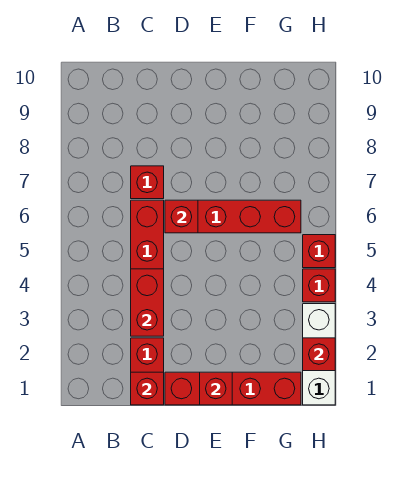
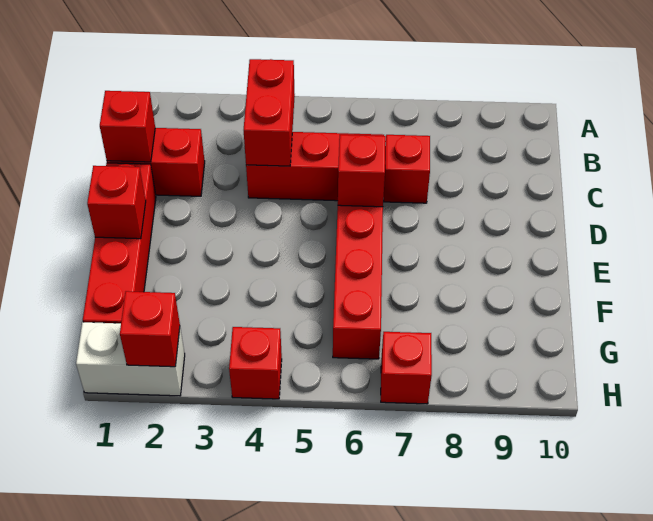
red brick C3:C4 level 2 -> red brick B4:C4 level 2
white brick H1:H3 level 1 -> white brick H1:H2 level 1
red brick H5 level 1 -> red brick H7 level 1

